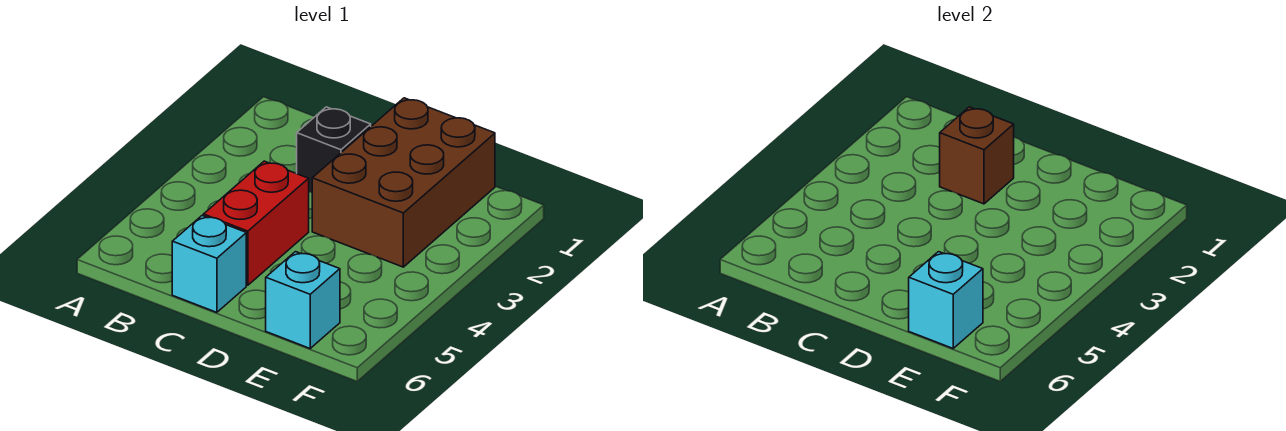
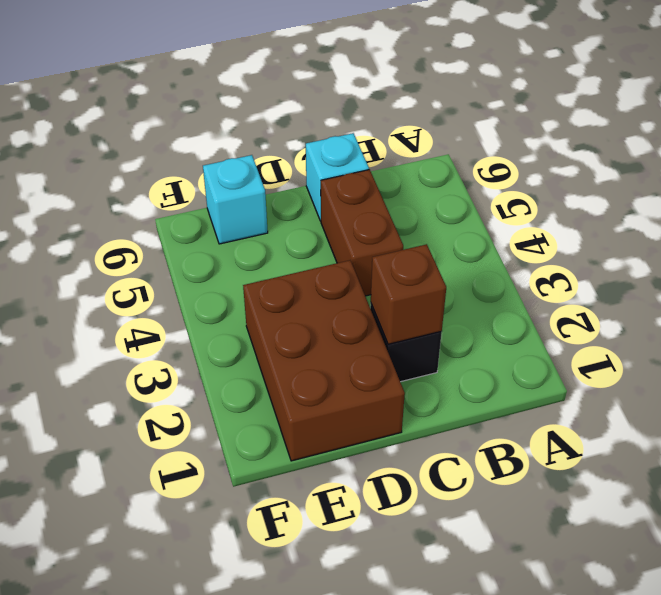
red brick C4:C5 level 1 -> brown brick C4:C5 level 1
cyan brick E6 level 2 -> none

